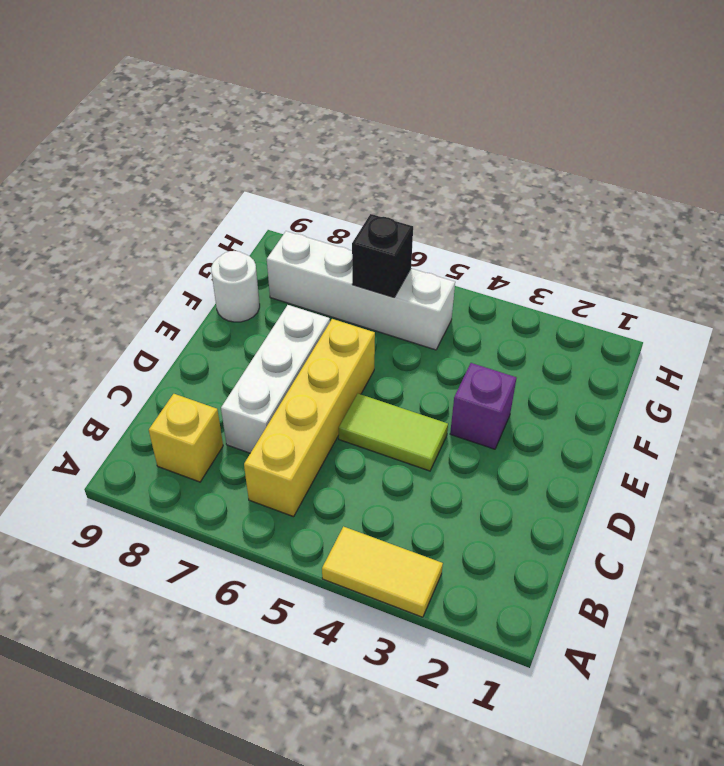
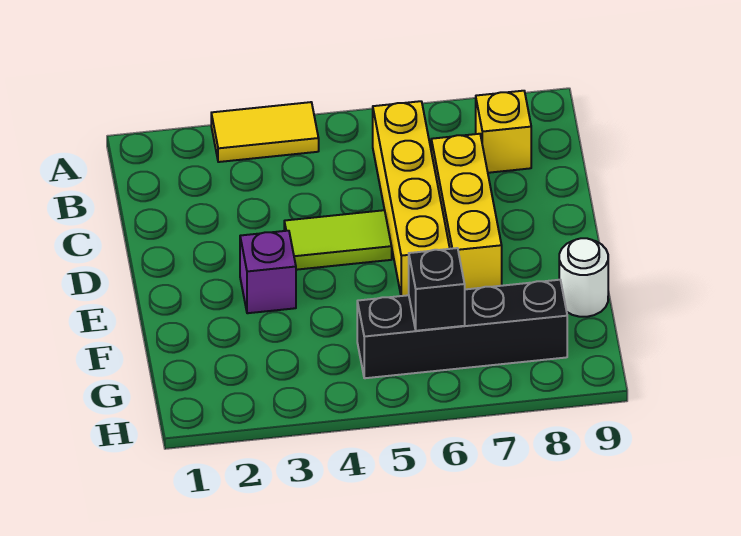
white brick C7:E7 level 1 -> yellow brick C7:E7 level 1
white brick G5:G8 level 1 -> black brick G5:G8 level 1

